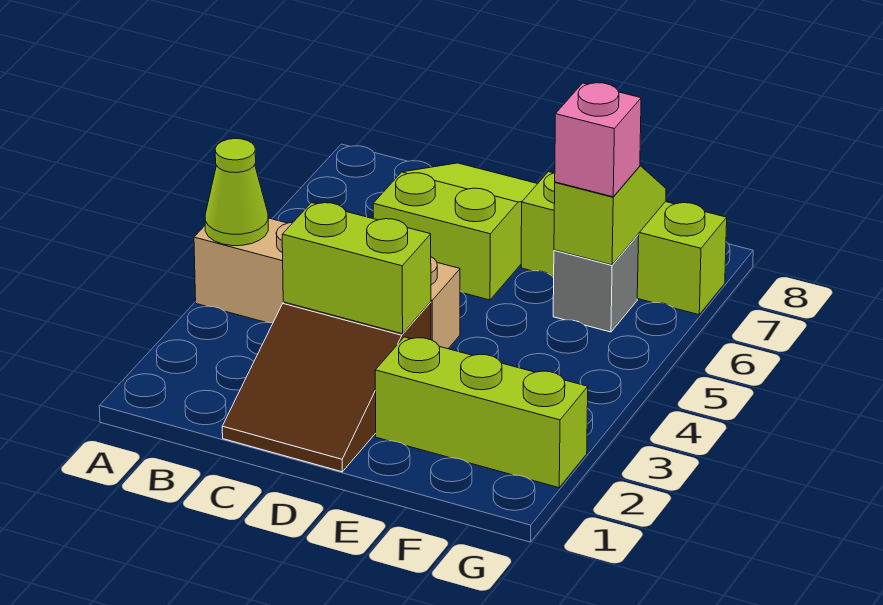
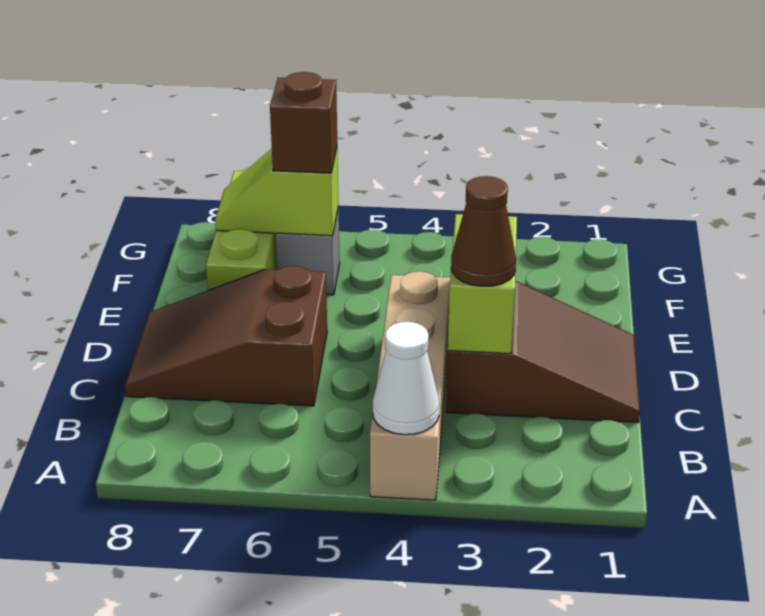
lime cone A4 level 2 -> white cone A4 level 2
none -> brown cone C3 level 3
lime slope C6:D8 level 1 top 6 -> brown slope C6:D8 level 1 top 6
lime brick E2:G2 level 1 -> none
pink brick F6 level 3 -> brown brick F6 level 3

